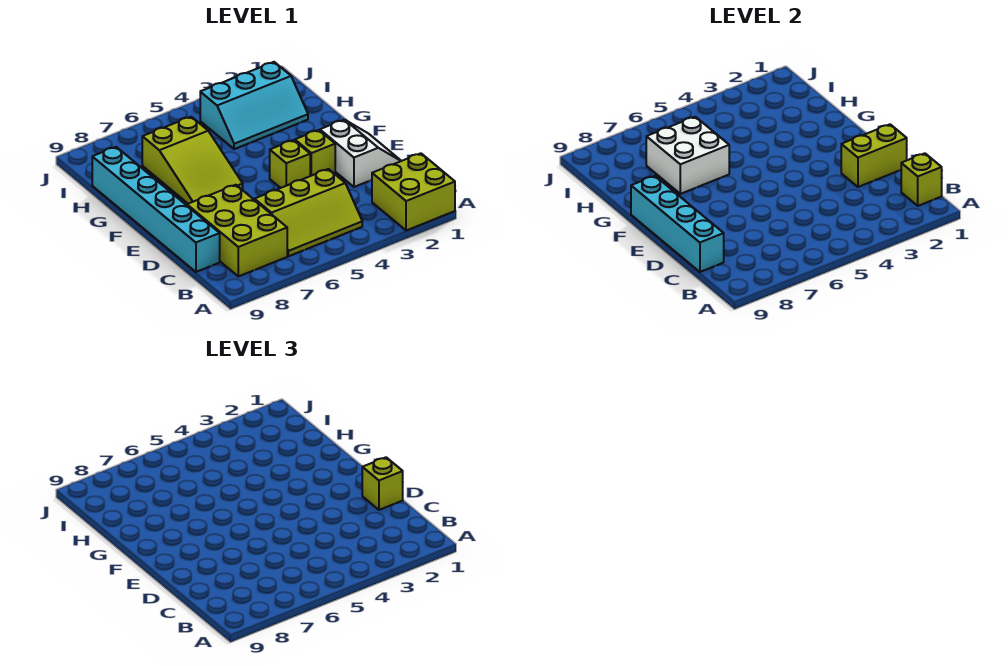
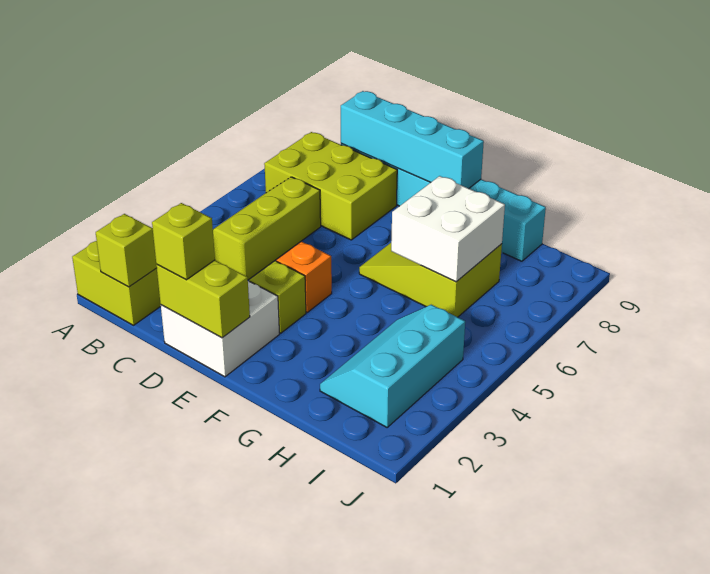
white slope D1:E2 level 1 top 2 -> white brick D1:E2 level 1
lime brick D1:D2 level 2 -> lime brick D1:E1 level 2
lime brick E4 level 1 -> orange brick E4 level 1

